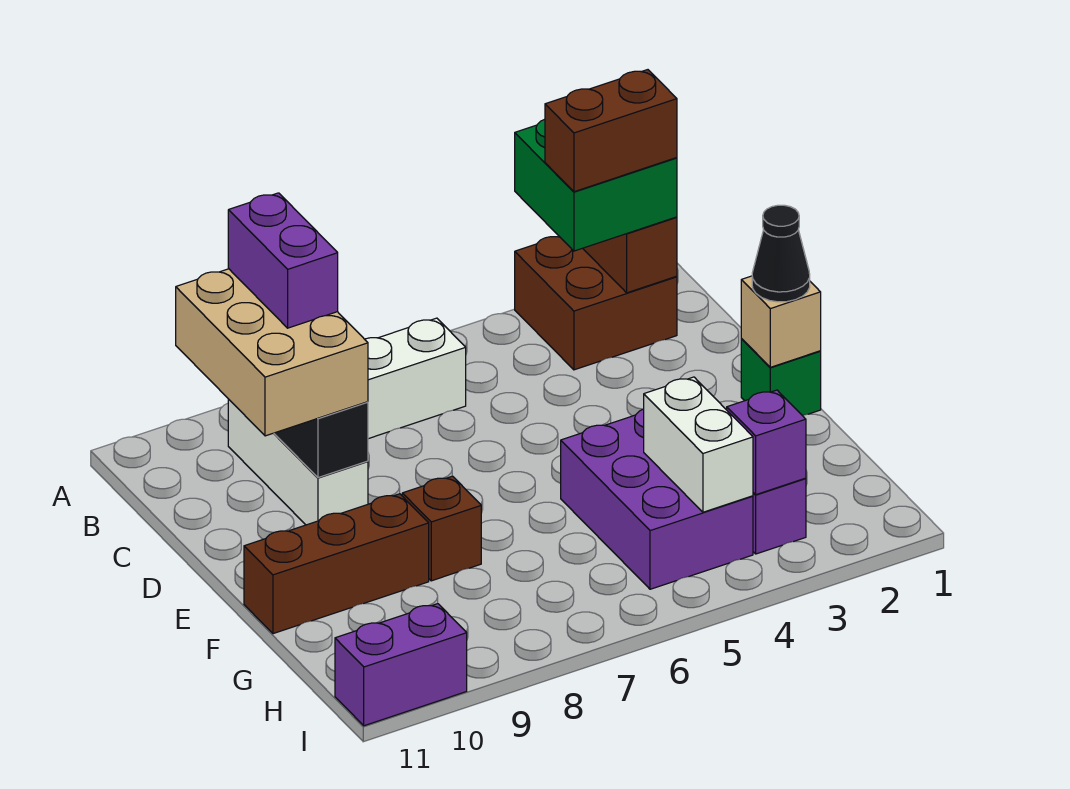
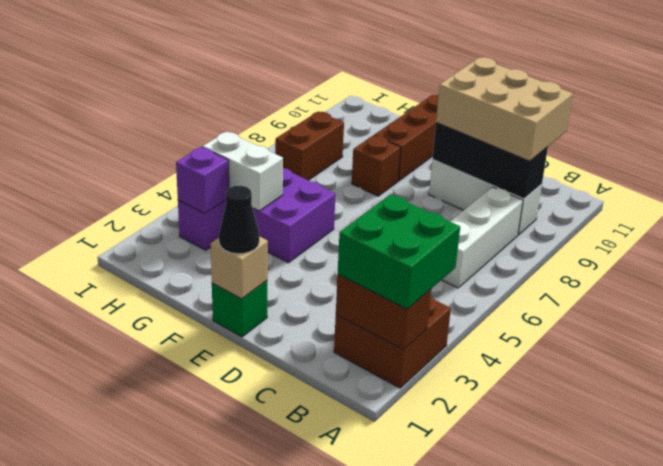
brown brick B2:B3 level 4 -> brown brick H7:H8 level 1
purple brick B9:C9 level 4 -> none
purple brick I10:I11 level 1 -> none

